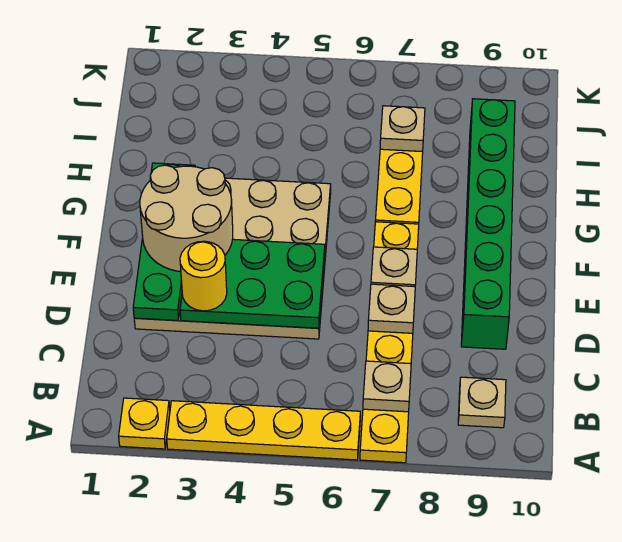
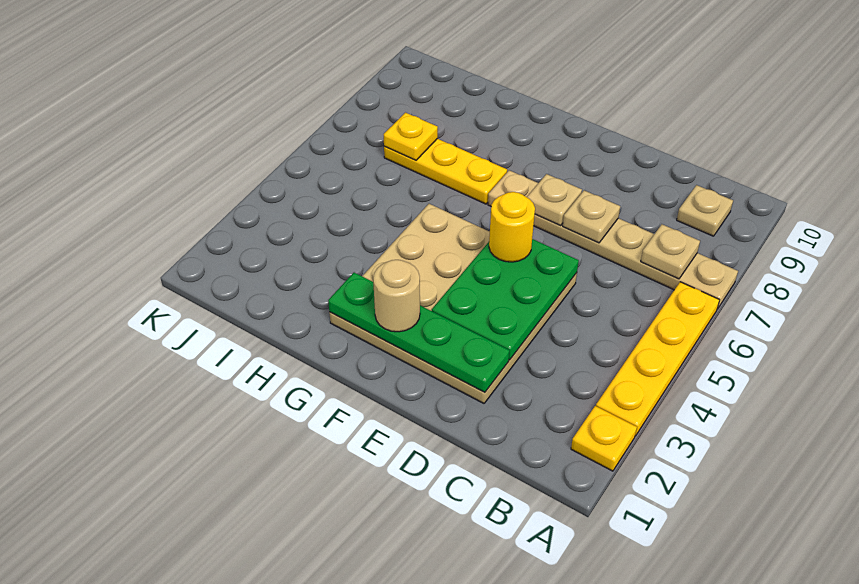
yellow plate A7:F7 level 1 -> tan plate A7:F7 level 1
yellow round brick D3 level 3 -> yellow round brick E5 level 3
green brick D9:I9 level 1 -> none
tan round brick E2:F3 level 3 -> tan round brick F2 level 3
tan plate I7 level 2 -> yellow plate I7 level 2

